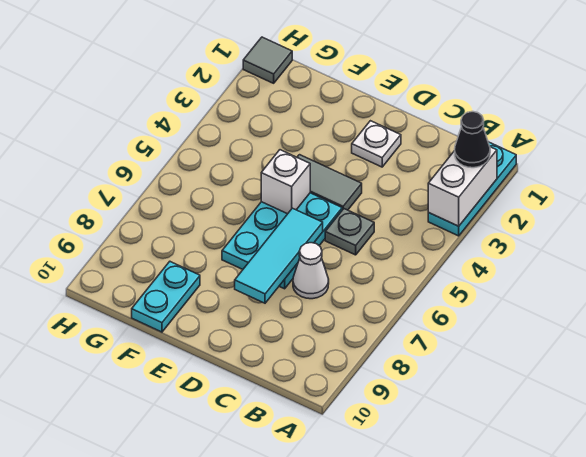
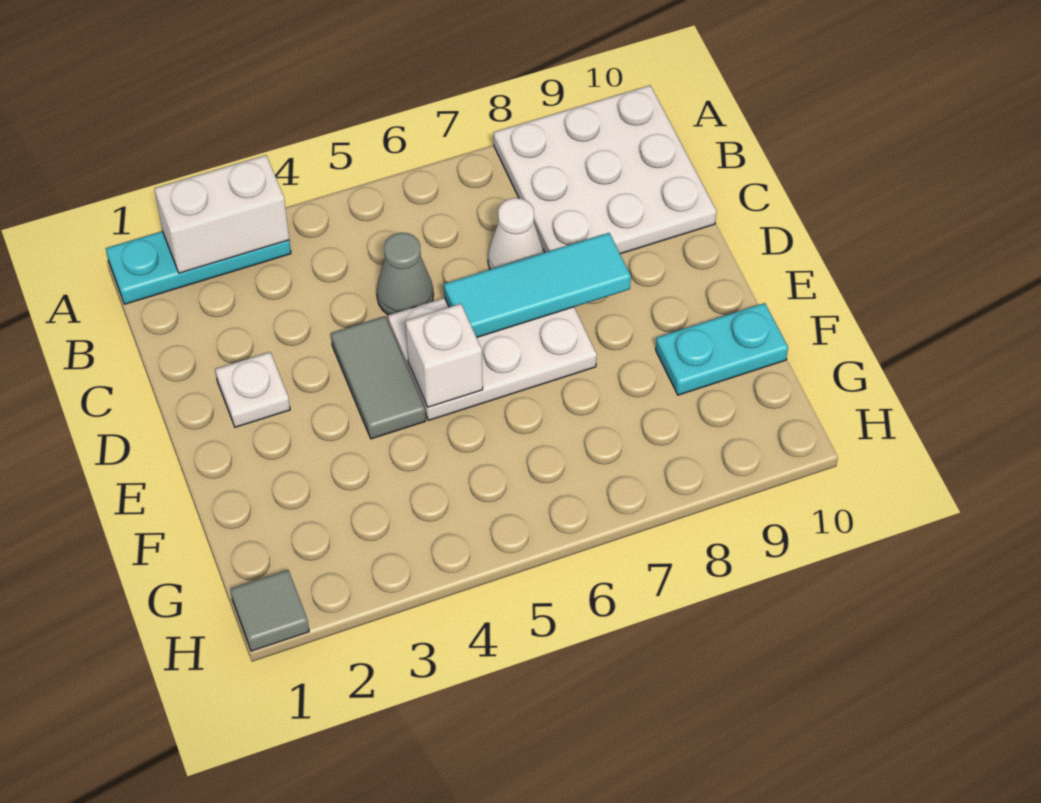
black cone A2 level 3 -> none
none -> white plate A8:C10 level 1
grey plate C5 level 1 -> grey cone C5 level 1
cyan plate D5:E7 level 1 -> white plate D5:E7 level 1

